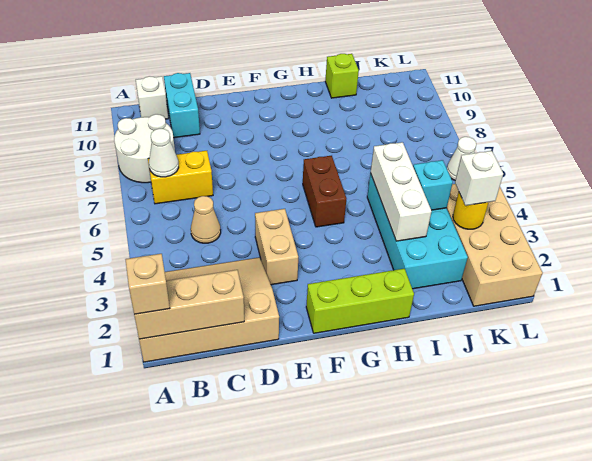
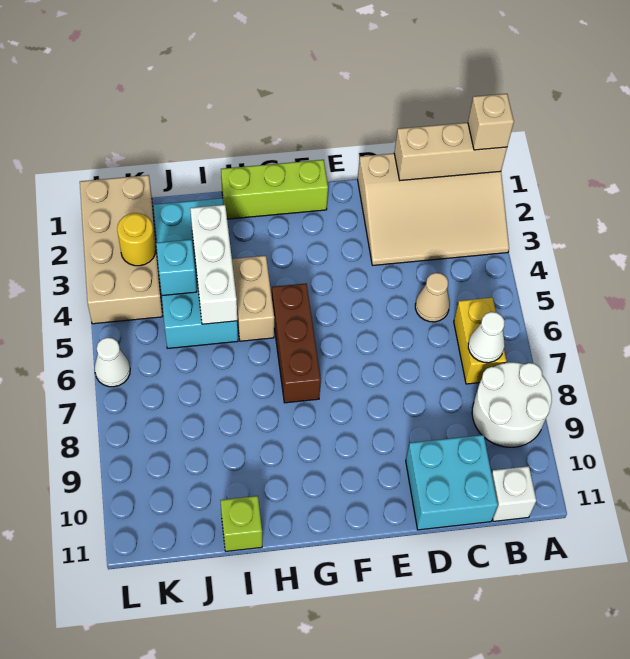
yellow brick B7:C7 level 1 -> yellow brick B6:B7 level 1
cyan brick C10:C11 level 1 -> cyan brick C10:D11 level 1
tan brick E3:E4 level 1 -> tan brick H4:H5 level 1
brown brick G5:G6 level 1 -> brown brick G5:G7 level 1
white brick K3 level 3 -> none

